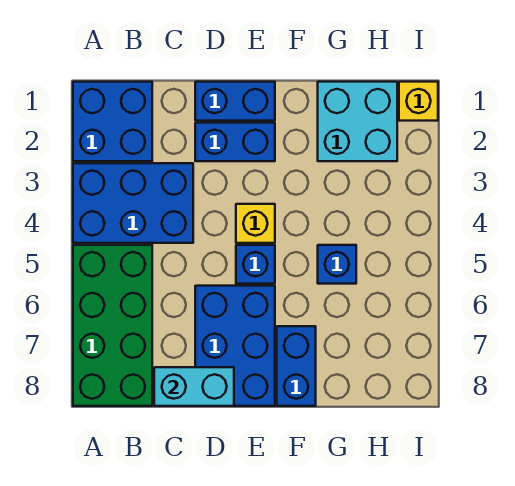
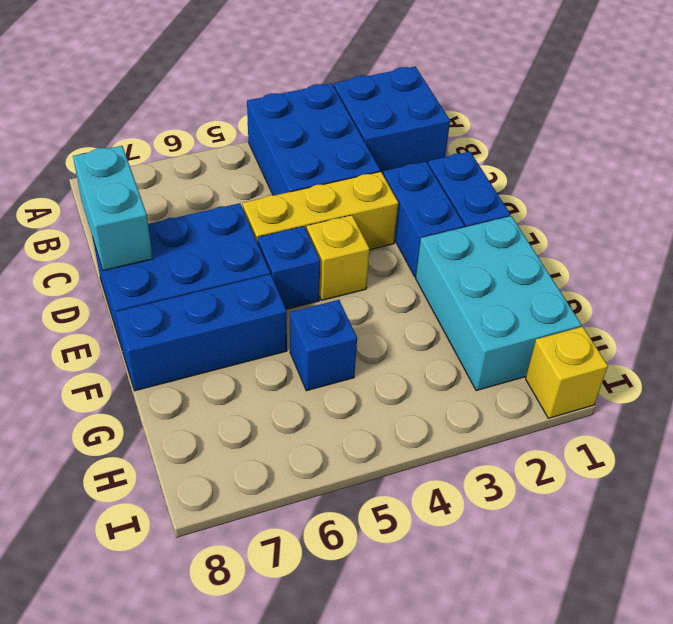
green brick A5:B8 level 1 -> none
none -> yellow brick D3:D5 level 1
blue brick F7:F8 level 1 -> blue brick F6:F8 level 1
cyan brick G1:H2 level 1 -> cyan brick F1:H2 level 1

